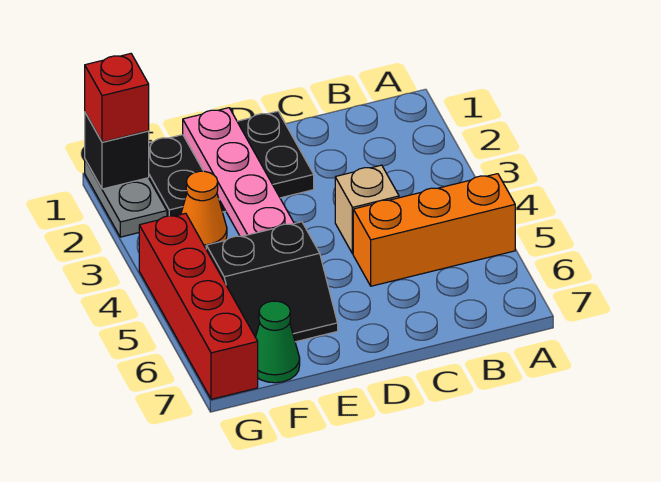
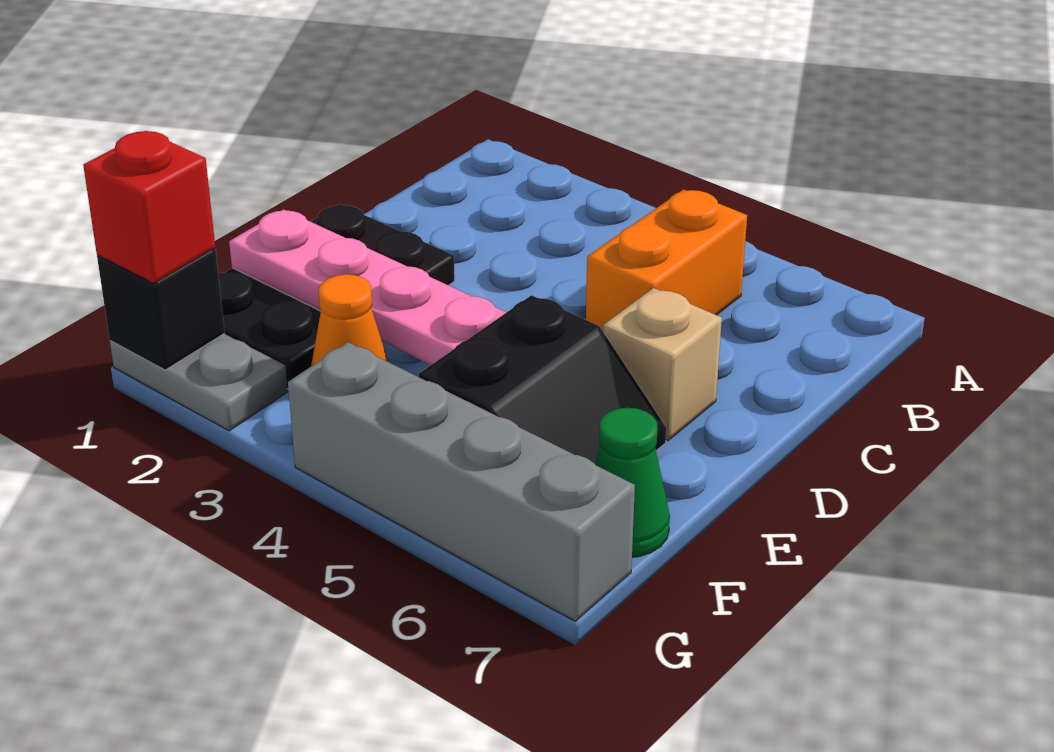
orange brick A5:C5 level 1 -> orange brick B5:C5 level 1
tan brick C4 level 1 -> tan brick D6 level 1
red brick G4:G7 level 1 -> grey brick G4:G7 level 1

